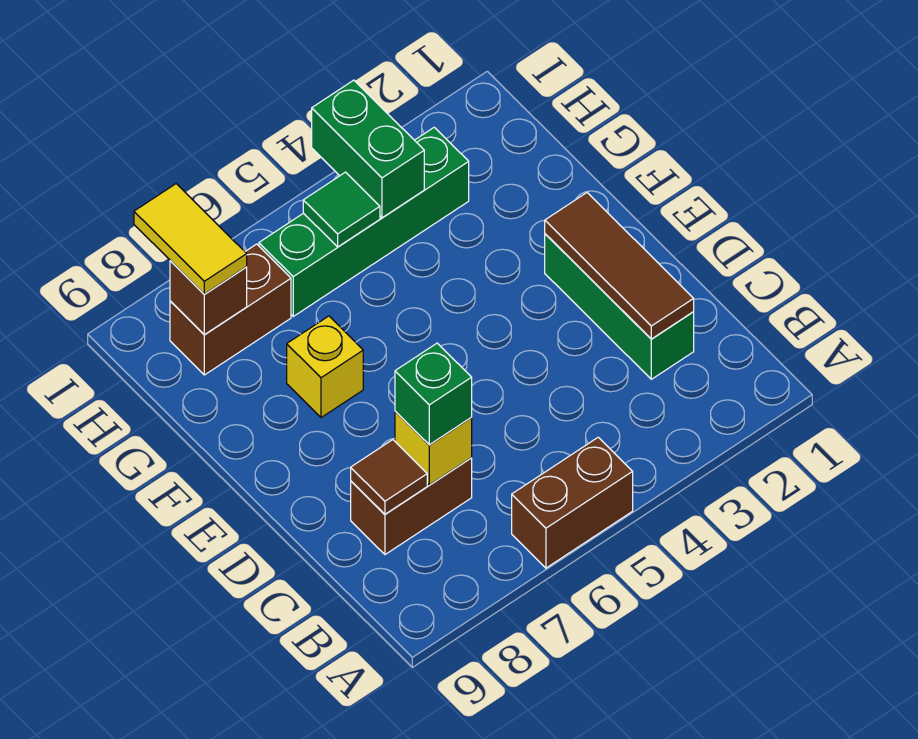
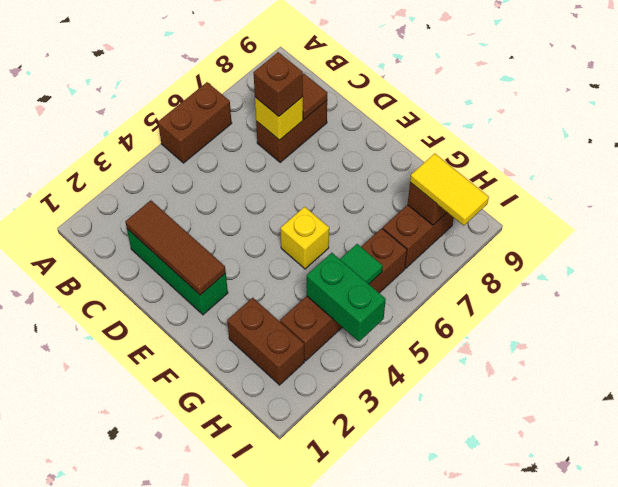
green brick C7 level 3 -> brown brick C7 level 3
yellow brick F7 level 1 -> yellow brick F5 level 1
none -> brown brick G2:H2 level 1
green brick H3:H6 level 1 -> brown brick H3:H6 level 1

